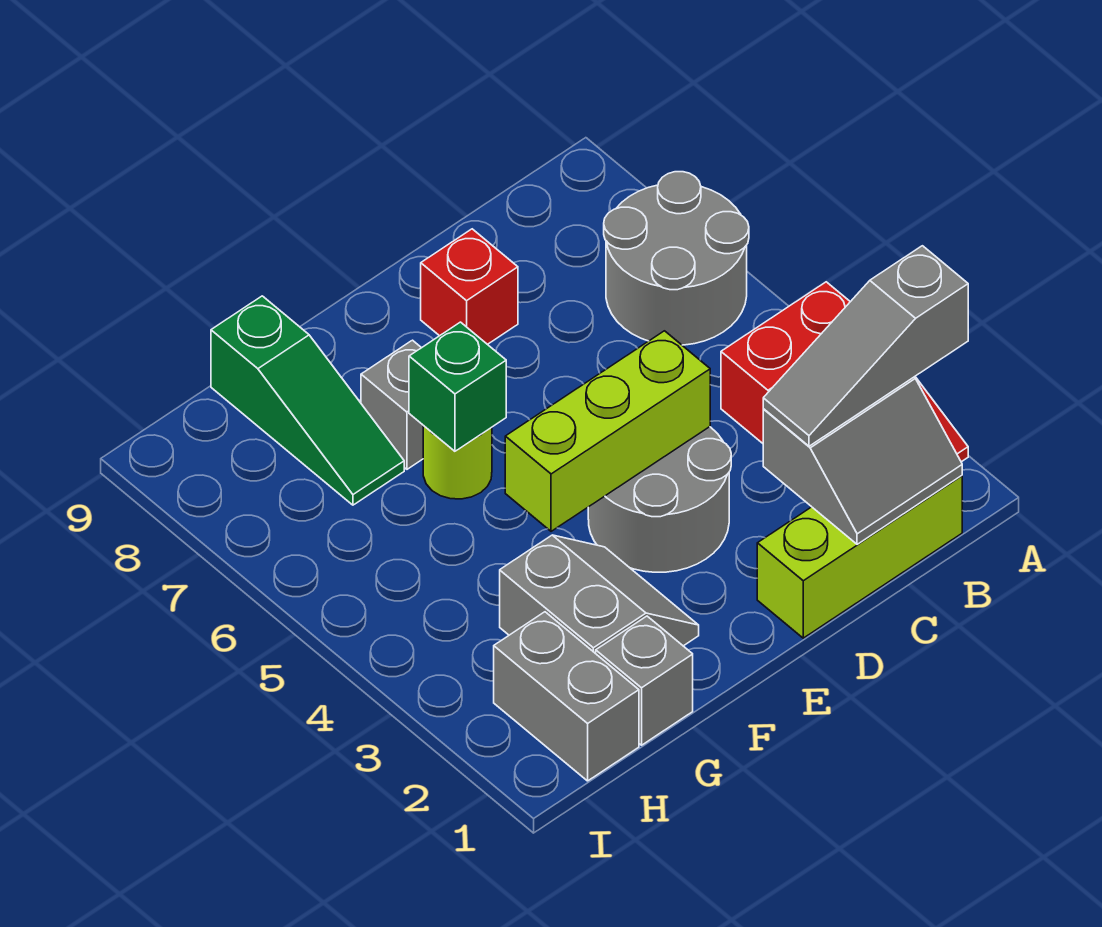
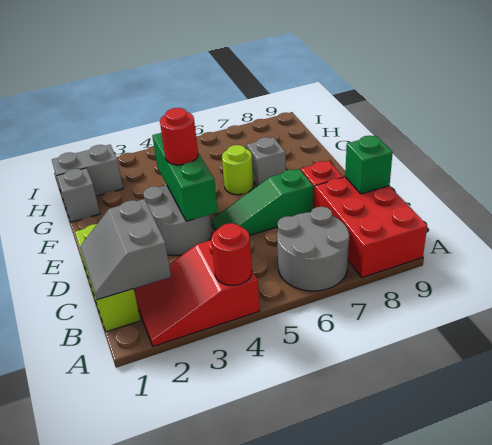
grey slope A2:C2 level 3 top A -> none
none -> red round brick A4 level 2
none -> red brick A8:C9 level 1
lime brick D4:F4 level 2 -> green brick D4:F4 level 2
none -> red round brick E4 level 3
grey slope F2:G3 level 1 top G -> none
green brick F6 level 2 -> green brick C9 level 2
green slope G7:G9 level 1 top 9 -> green slope D5:D7 level 1 top 7

